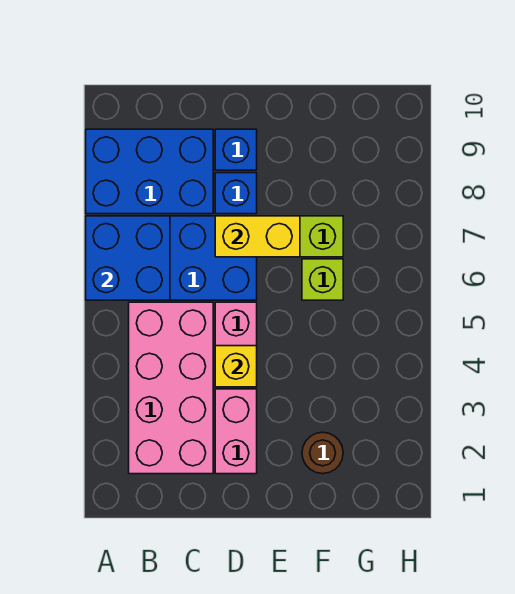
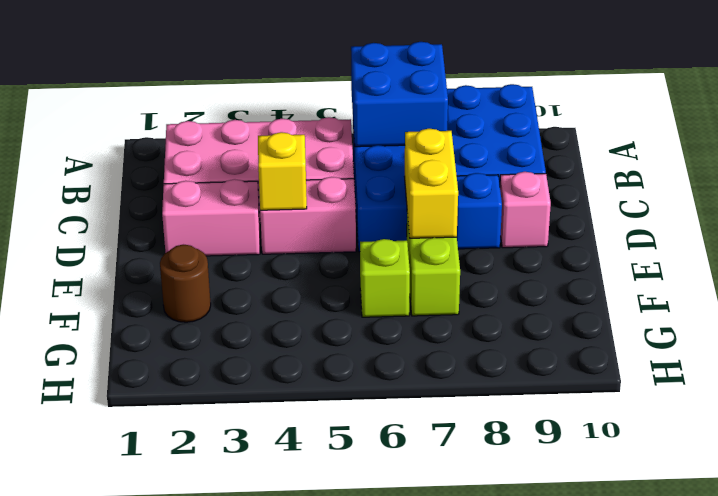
blue brick D9 level 1 -> pink brick D9 level 1

